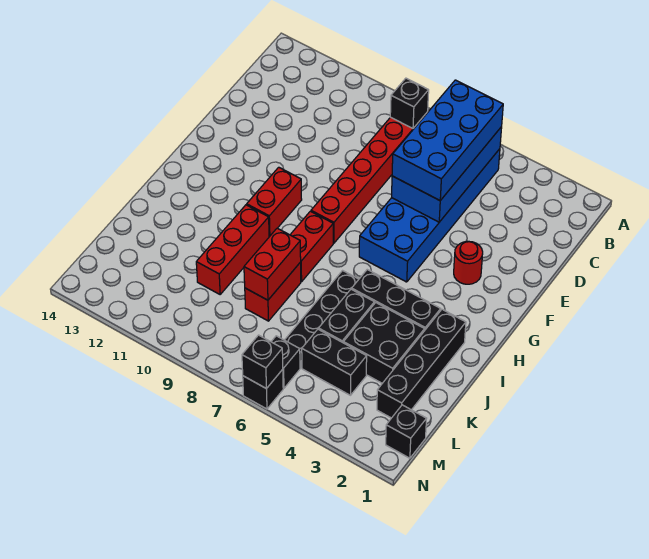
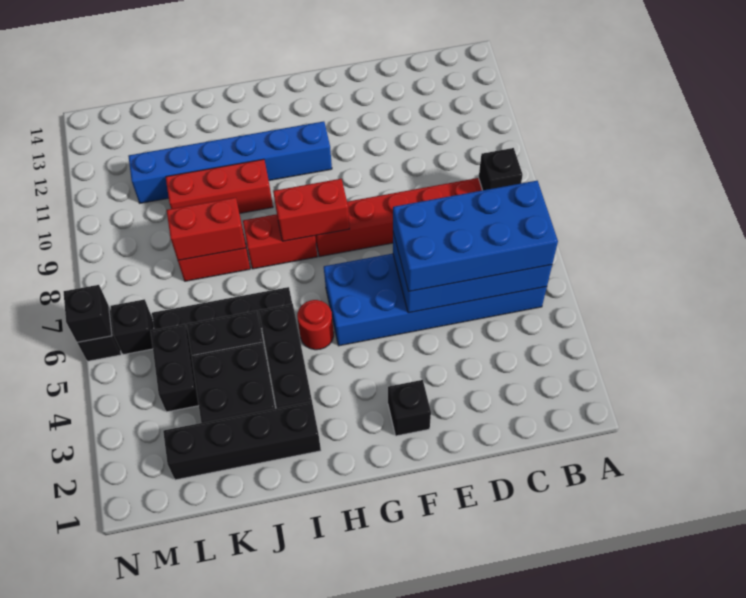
red round brick F3 level 1 -> red round brick H5 level 1
red brick G10:H10 level 1 -> red brick G8:H8 level 2
none -> blue brick G11:L11 level 1
black brick M1 level 1 -> black brick F2 level 1

